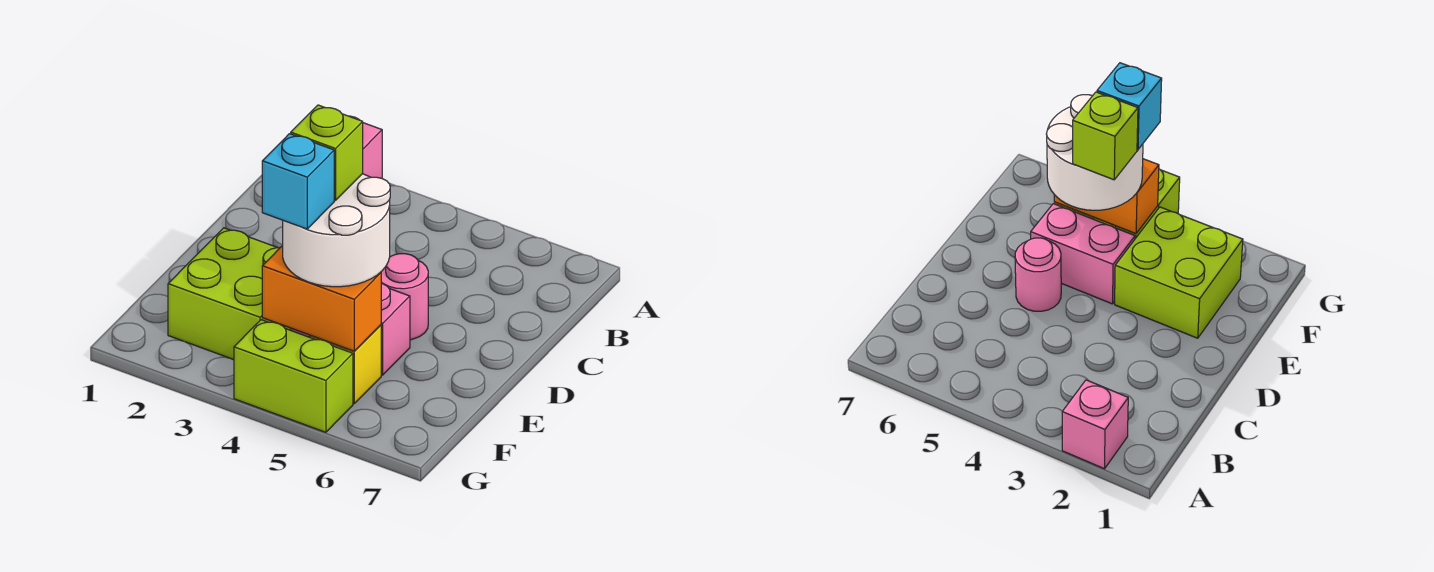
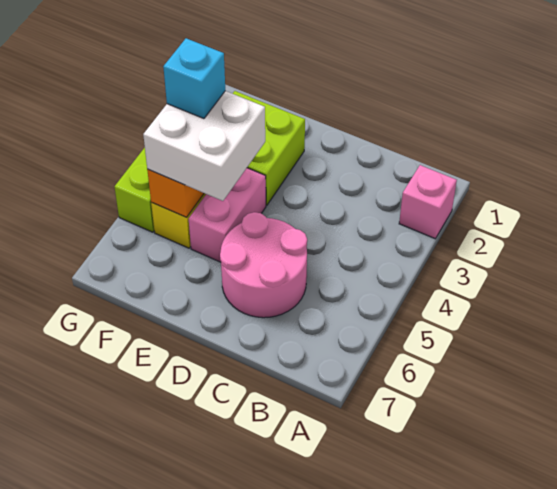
pink round brick D5 level 1 -> pink round brick C5:D6 level 1
white round brick E4:F5 level 3 -> white brick E4:F5 level 3
lime brick E4 level 4 -> none

